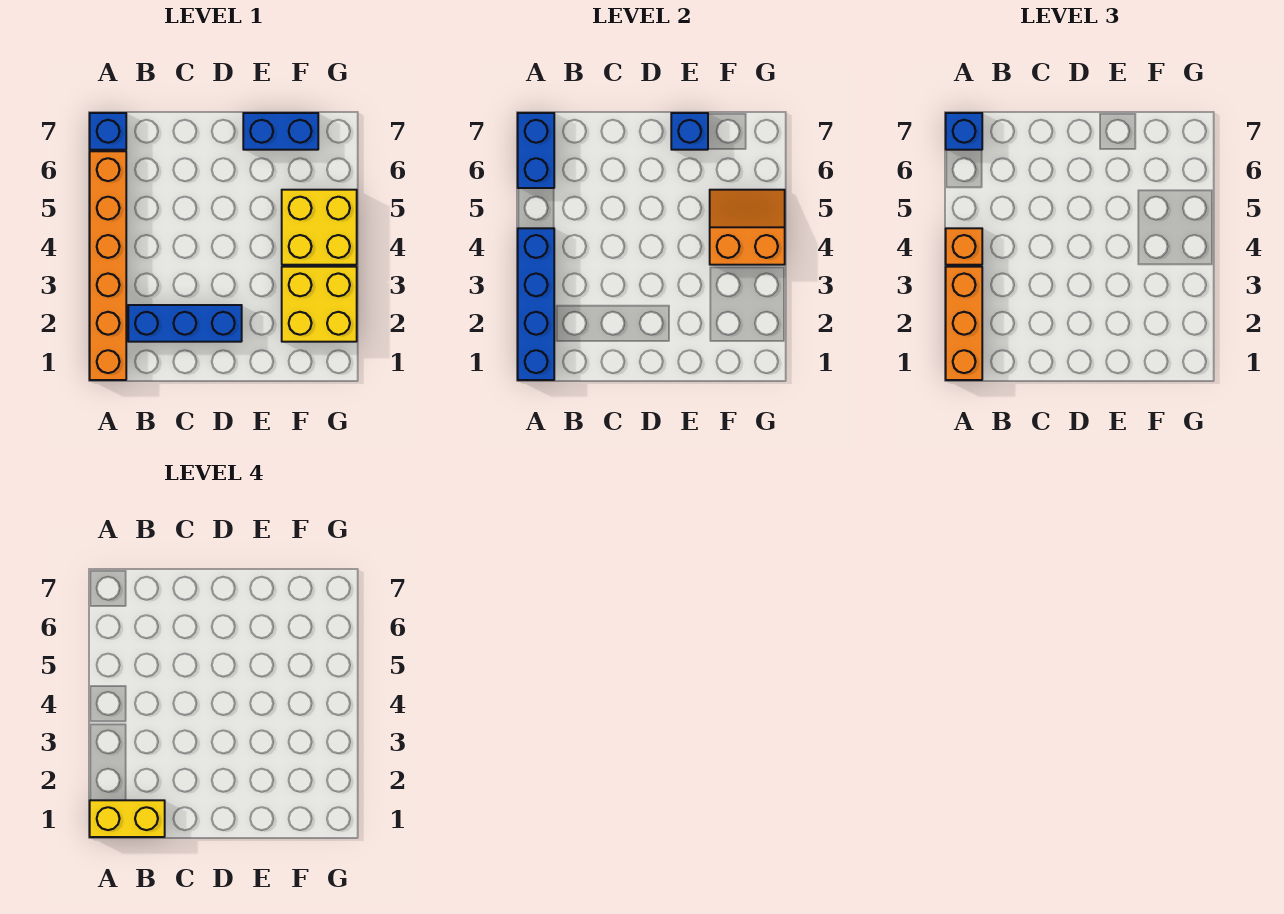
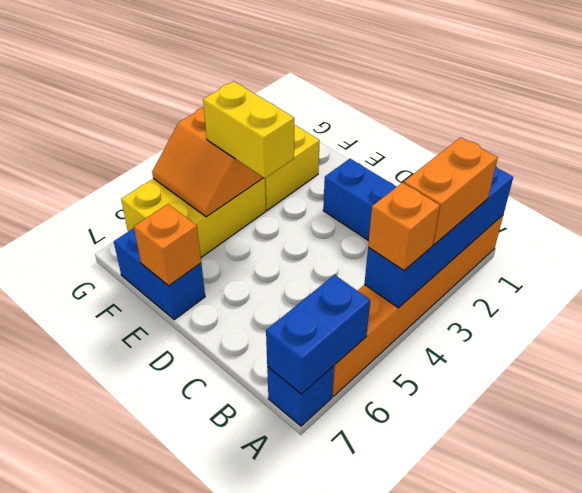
orange brick A1:A3 level 3 -> orange brick A2:A3 level 3
yellow brick A1:B1 level 4 -> yellow brick E4:F4 level 3
blue brick A7 level 3 -> none
blue brick E7 level 2 -> orange brick E7 level 2
yellow brick F4:G5 level 1 -> yellow brick F4:G6 level 1

